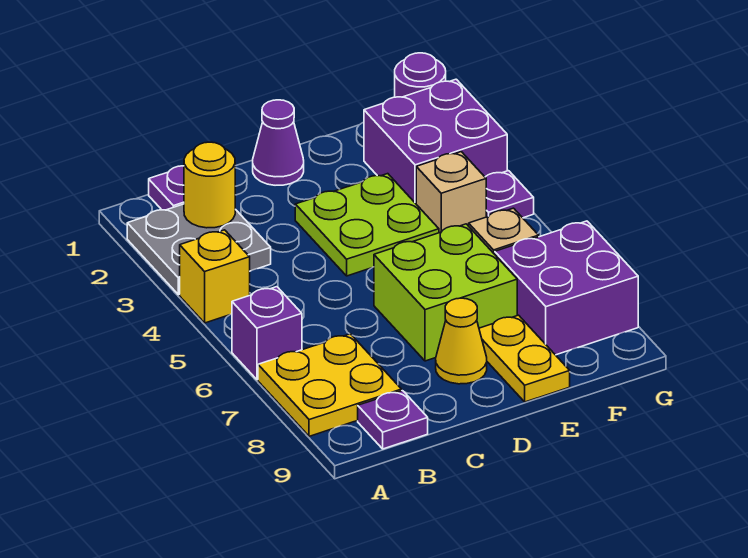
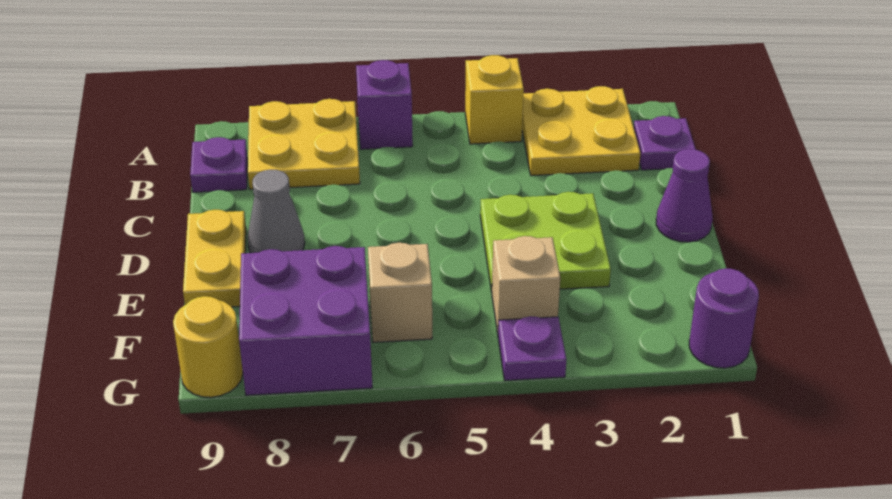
grey plate A2:B3 level 1 -> yellow plate A2:B3 level 1
yellow round brick B2 level 2 -> yellow round brick G9 level 1
lime brick D6:E7 level 1 -> none
yellow cone D8 level 1 -> grey cone D8 level 1
yellow plate E8:E9 level 1 -> yellow plate D9:E9 level 1
purple brick F2:G3 level 1 -> none

